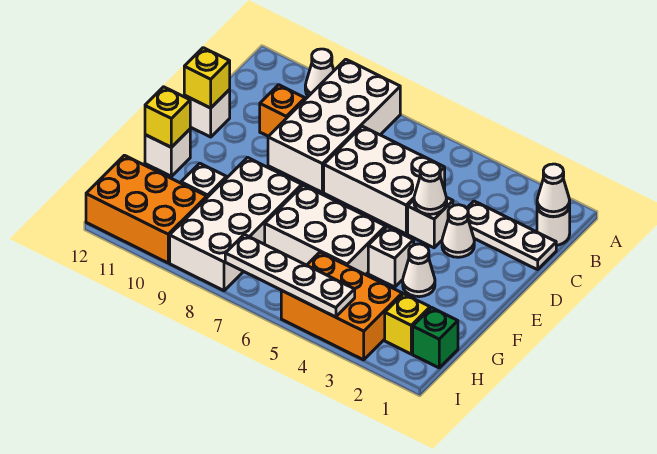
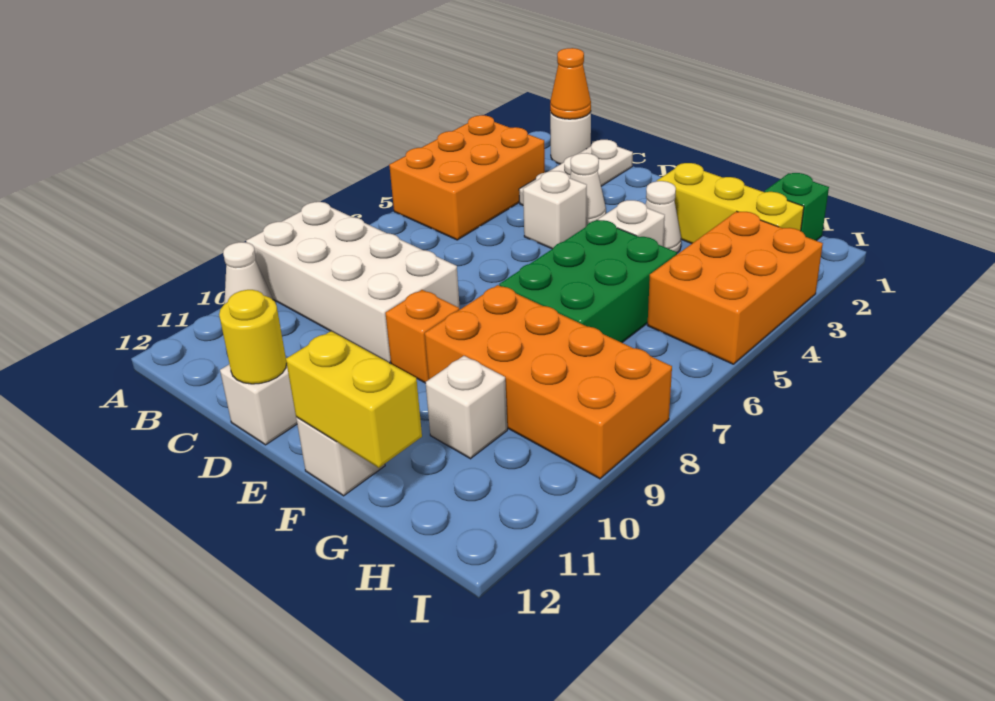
white cone B1 level 2 -> orange cone B1 level 2
white brick C5:D7 level 1 -> none
orange brick C10 level 1 -> orange brick E9 level 1
white cone D4 level 2 -> none
yellow brick D12 level 2 -> yellow round brick D12 level 2
white brick F5:G7 level 1 -> green brick F5:G7 level 1
white brick F8:I9 level 1 -> orange brick F8:I9 level 1
yellow brick F12 level 2 -> yellow brick F12:G12 level 2
yellow brick H2 level 1 -> yellow brick F2:H2 level 1
orange brick H10:I12 level 1 -> orange brick A3:B5 level 1
white plate I4:I7 level 2 -> none

